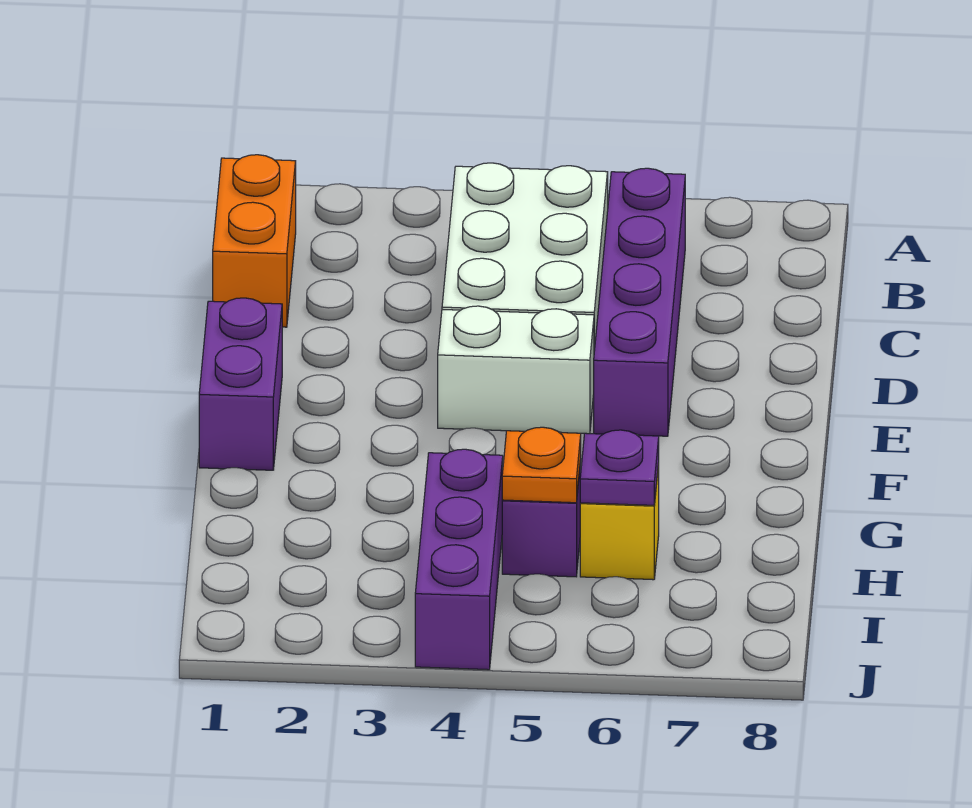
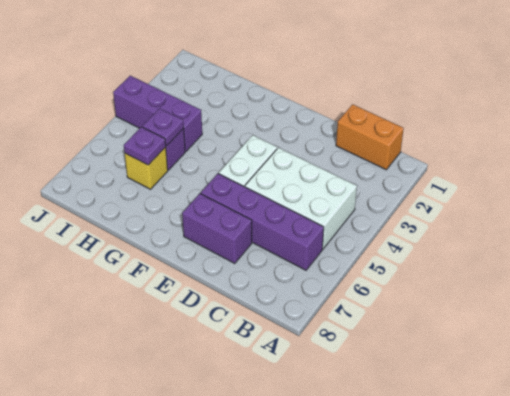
purple brick E1:F1 level 1 -> purple brick D7:E7 level 1
orange plate H5 level 2 -> purple plate H5 level 2

